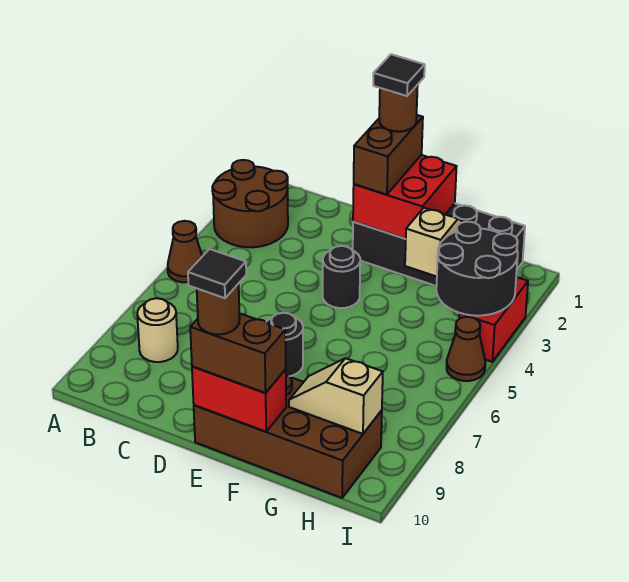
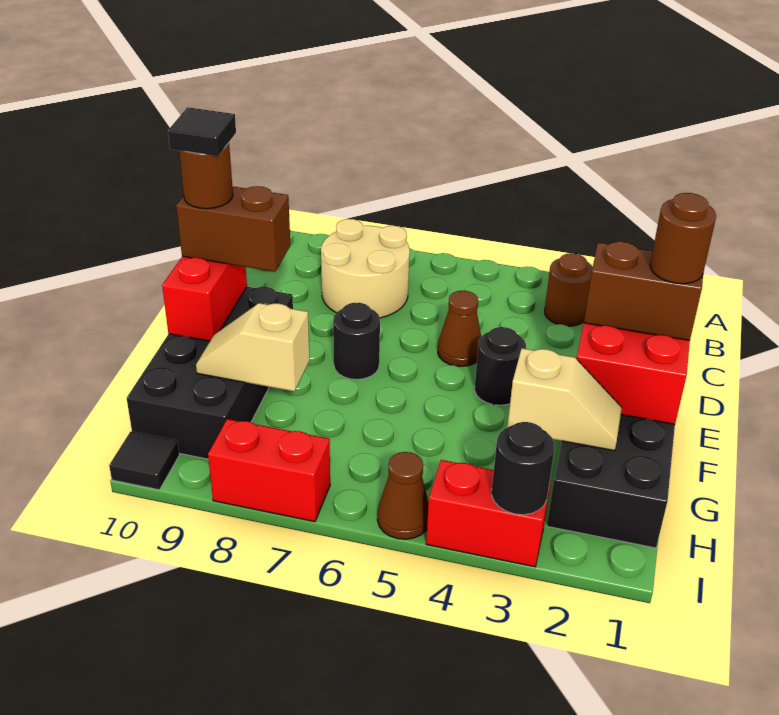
brown round brick A2:B3 level 1 -> brown round brick B3 level 1
brown cone A5 level 1 -> brown cone D5 level 1
tan round brick B8 level 1 -> tan round brick B7:C8 level 1
black tile E1 level 5 -> black tile I10 level 1
brown brick E9:H10 level 1 -> black brick E9:H10 level 1
brown brick E10:F10 level 3 -> brown brick E9:E10 level 3
tan slope G9:H9 level 2 top H -> tan slope G8:G9 level 2 top 8
black round brick H3:I4 level 2 -> black round brick I3 level 2
none -> red brick I7:I8 level 1

